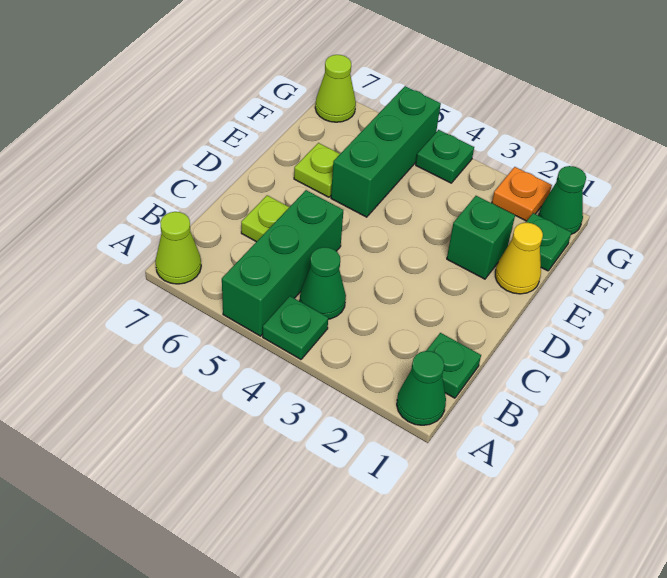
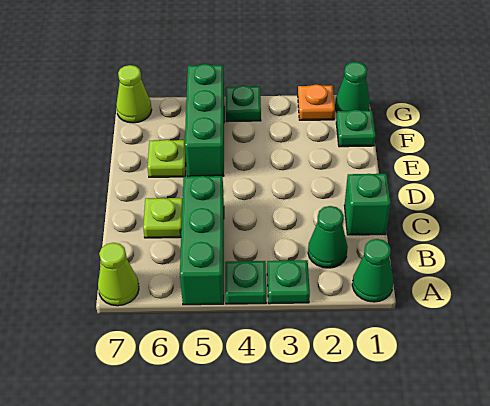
green plate B1 level 1 -> green plate A3 level 1
green cone B4 level 1 -> green cone B2 level 1
yellow cone E1 level 1 -> none
green brick E2 level 1 -> green brick C1 level 1

